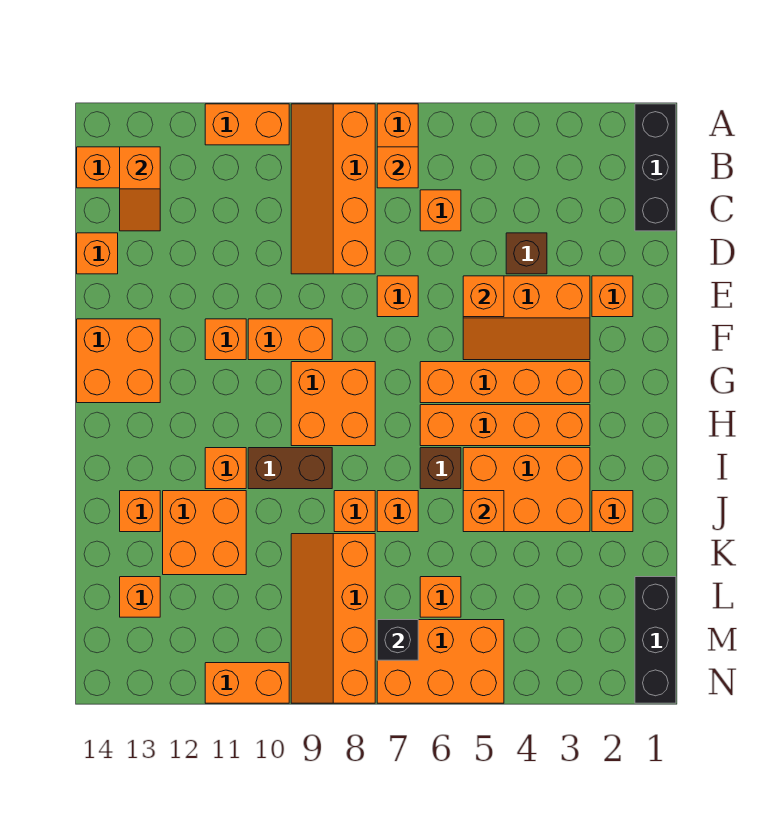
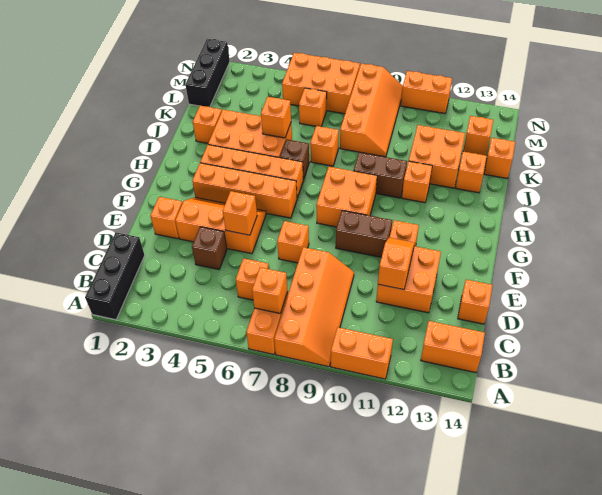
orange slope B13:C13 level 2 top B -> orange slope D11:E11 level 2 top D
orange brick F9:F10 level 1 -> brown brick F9:F10 level 1
orange brick F13:G14 level 1 -> orange brick D11:E12 level 1
orange brick J8 level 1 -> orange brick K14 level 1
black brick M7 level 2 -> none

